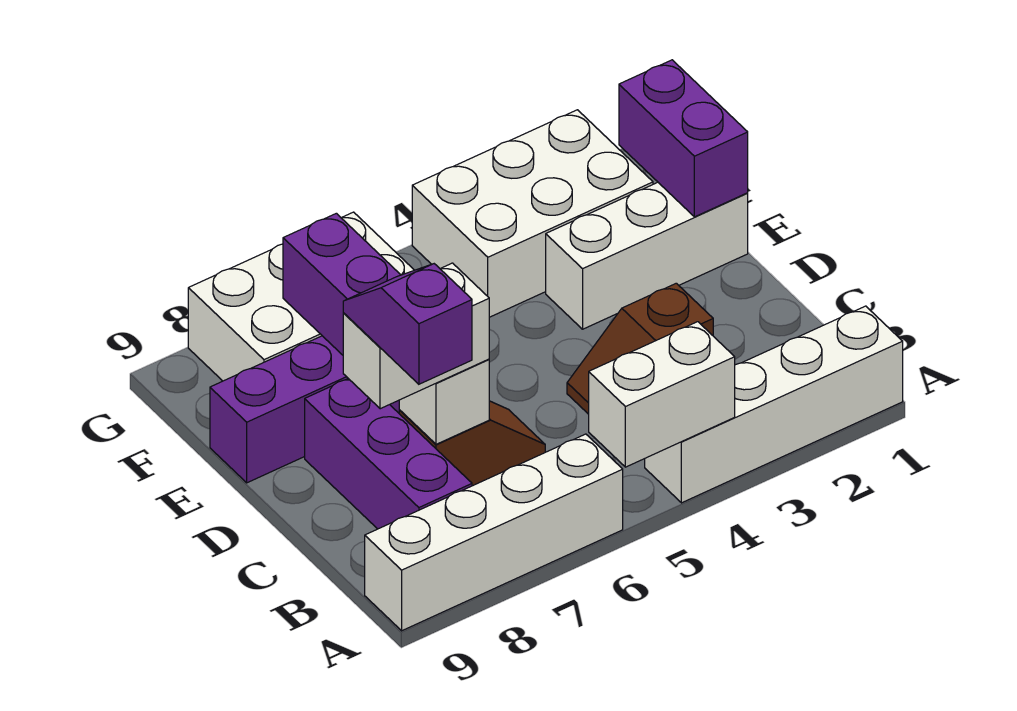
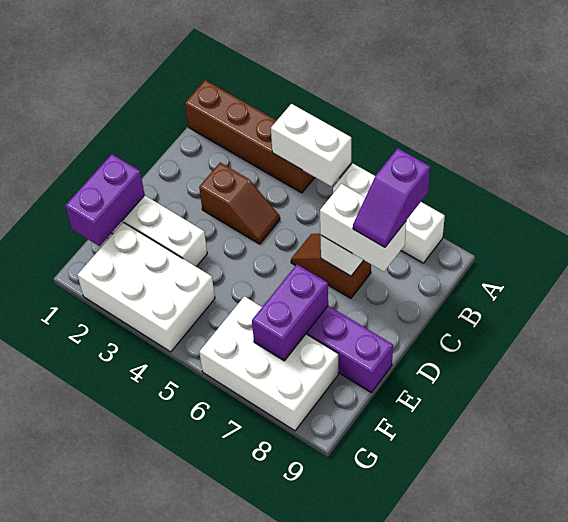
white brick A1:A4 level 1 -> brown brick A1:A4 level 1
white brick A6:A9 level 1 -> white brick A6:A8 level 1
purple brick B8:D8 level 1 -> none

